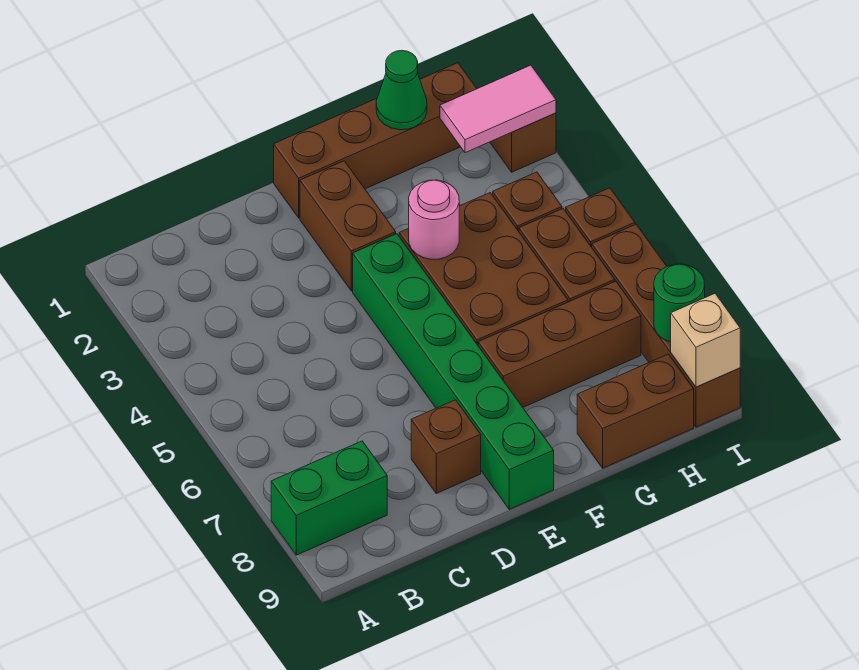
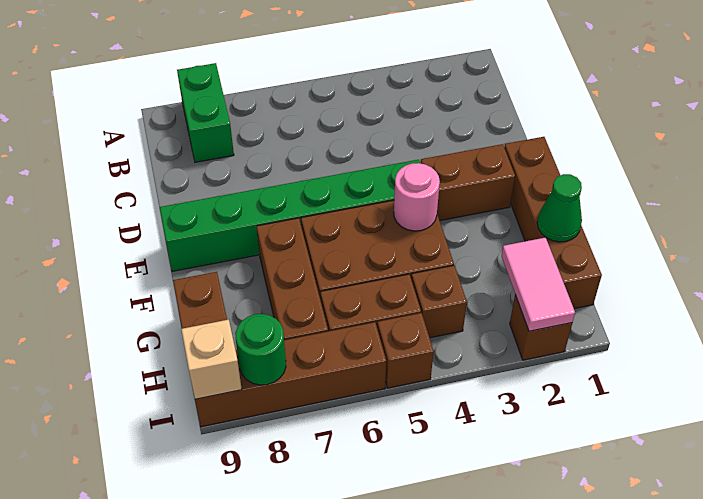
brown brick D8 level 1 -> none

